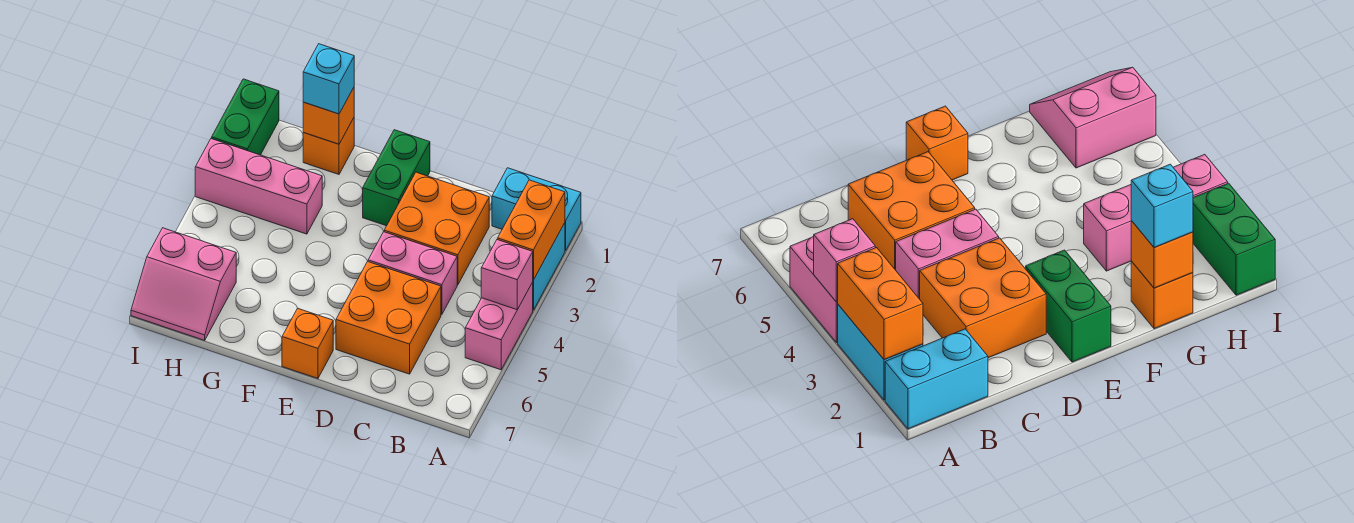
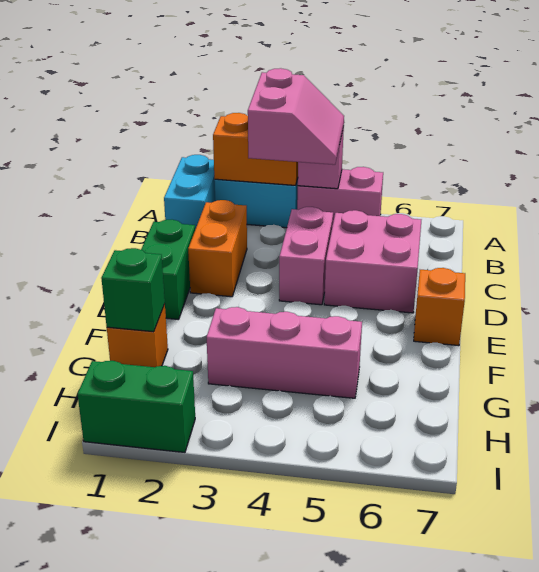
orange brick C2:D3 level 1 -> orange brick C2:D2 level 1
orange brick C5:D6 level 1 -> pink brick C5:D6 level 1
green brick E1:E2 level 1 -> green brick D1:E1 level 1
orange brick G1 level 2 -> green brick G1 level 2
cyan brick G1 level 3 -> none
pink brick G3:I3 level 1 -> pink brick G3:G5 level 1
pink slope H6:I7 level 1 top 6 -> pink slope A3:B4 level 3 top 3

